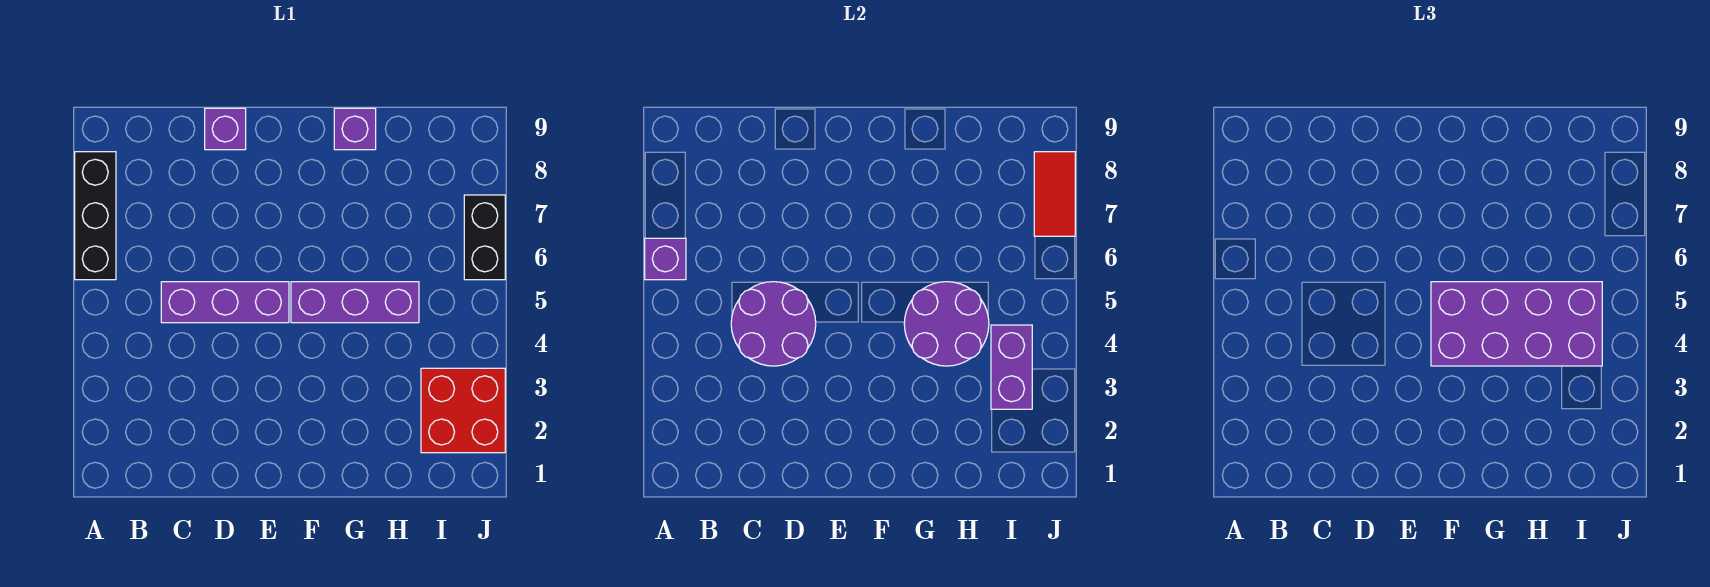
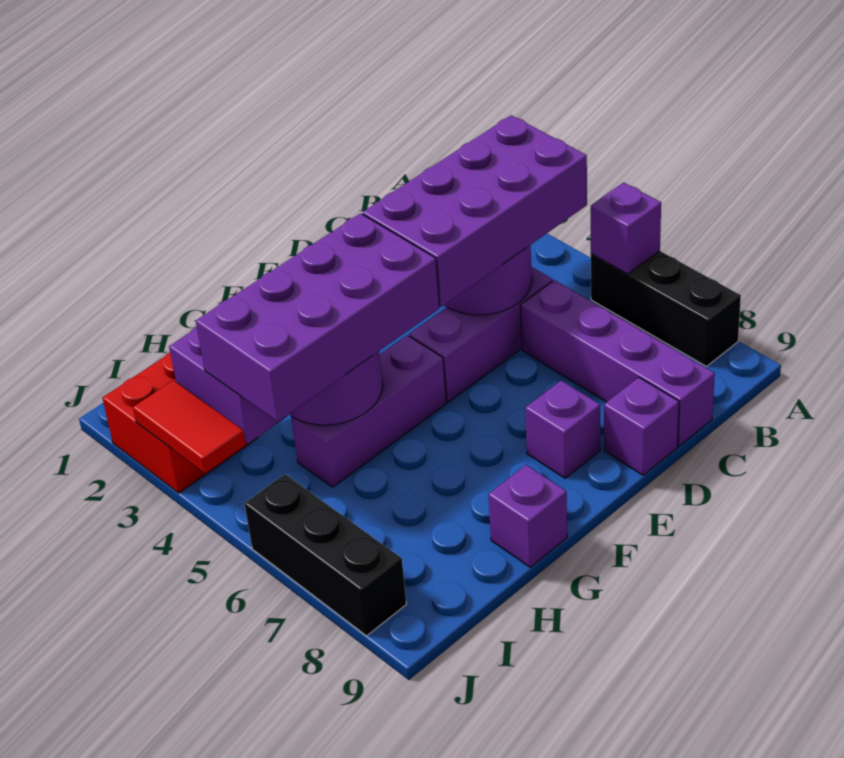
none -> purple brick B4:E5 level 3
none -> purple brick C6:C9 level 1
none -> purple brick E8 level 1
black brick J6:J7 level 1 -> black brick J6:J8 level 1
red tile J7:J8 level 2 -> red tile J3:J4 level 2

